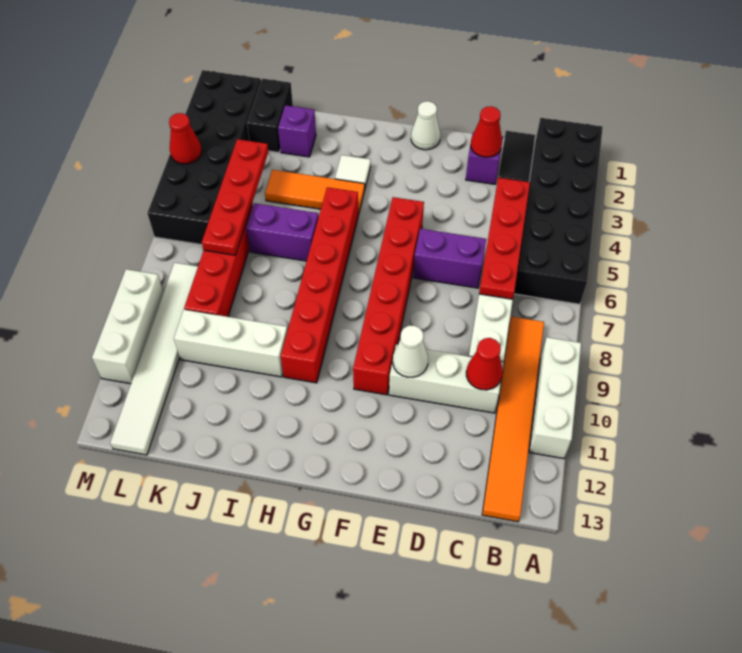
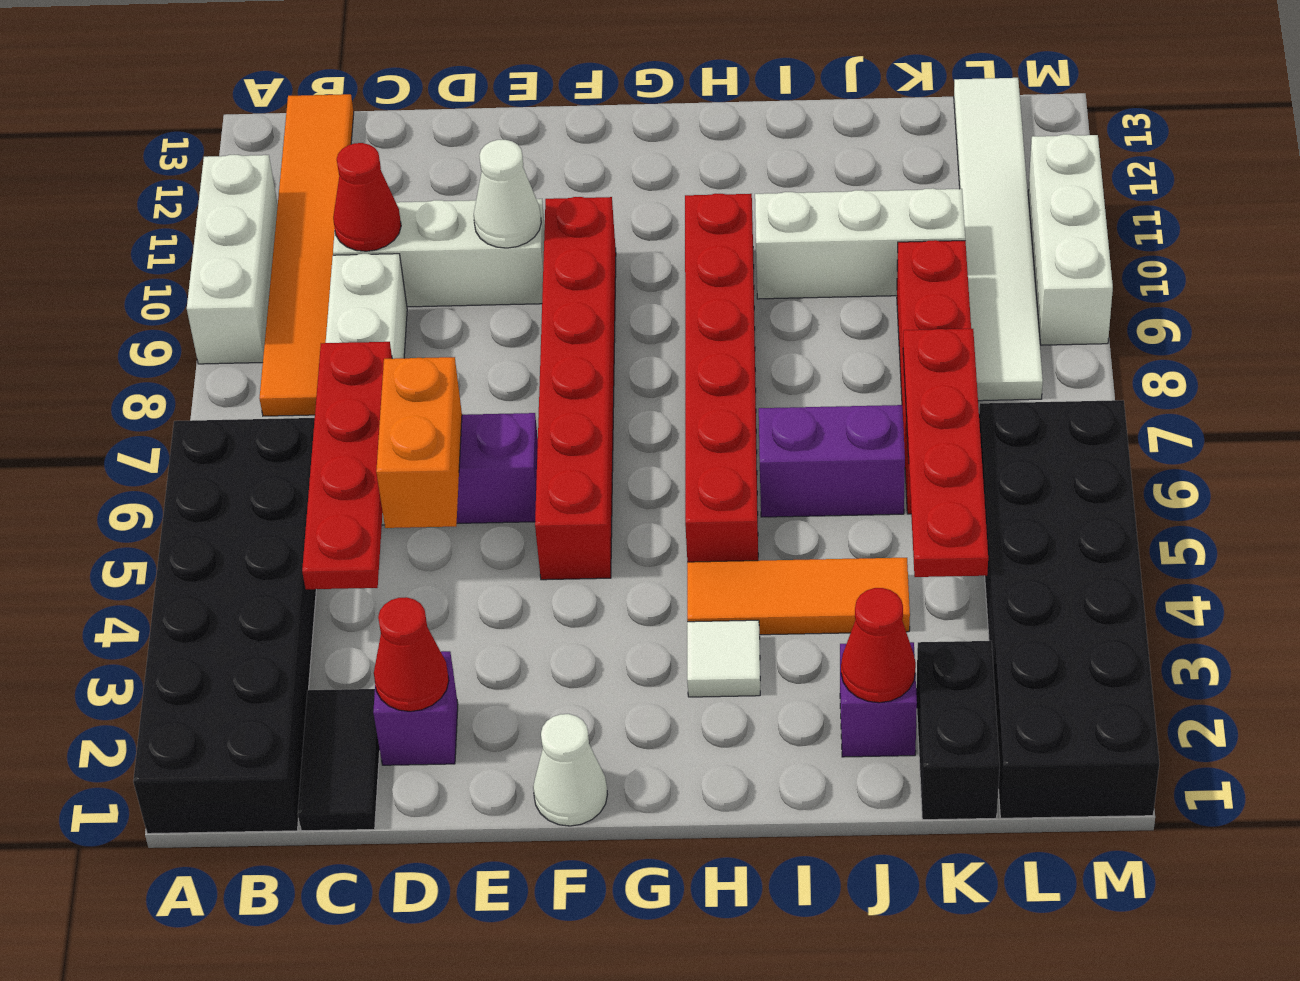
none -> orange brick D5:D6 level 2
red cone M4 level 2 -> red cone J2 level 2

